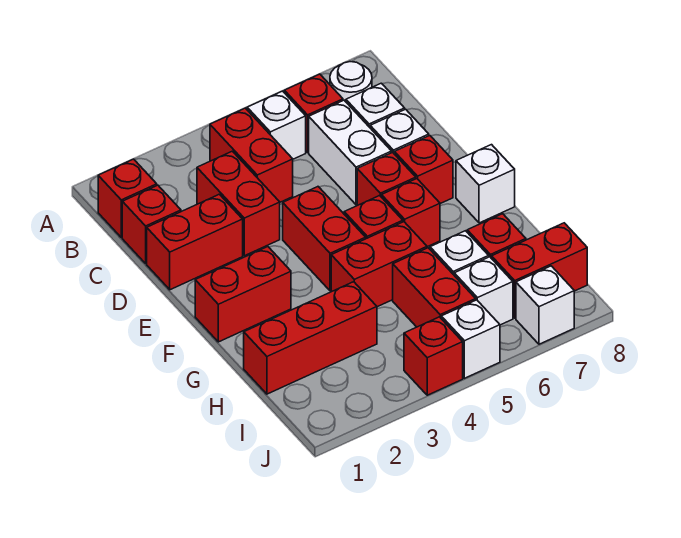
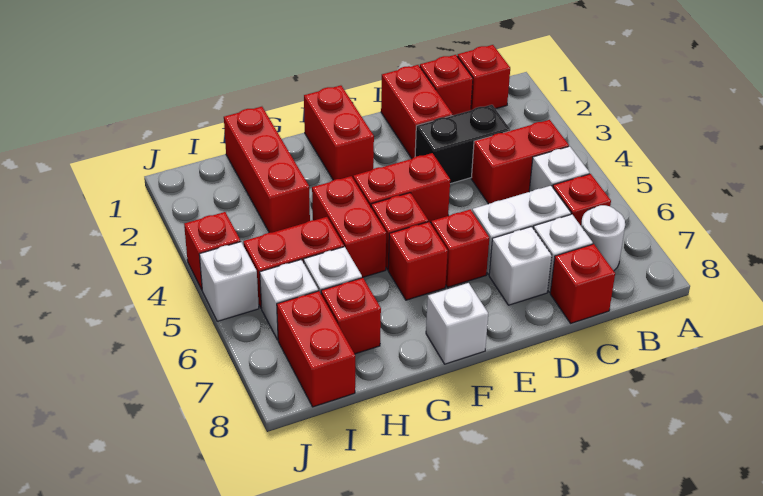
red brick C3:D3 level 1 -> black brick C3:D3 level 1
red brick E7 level 1 -> red brick C8 level 1
white brick J7 level 1 -> none

